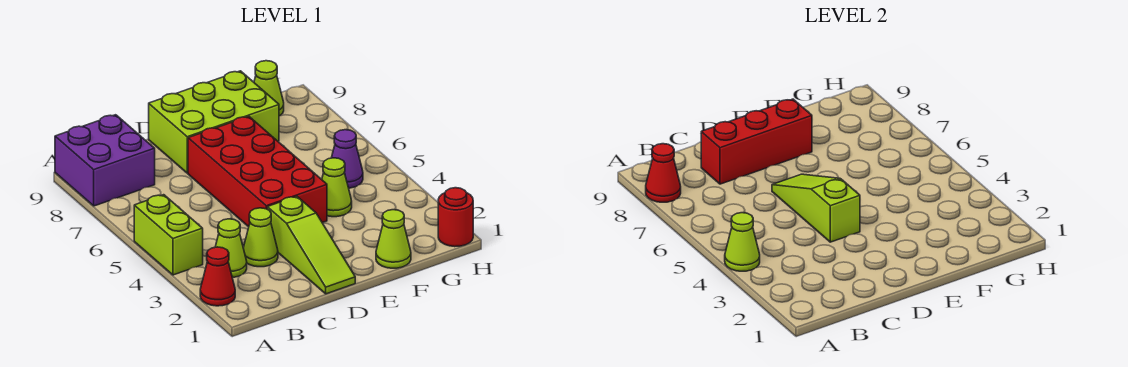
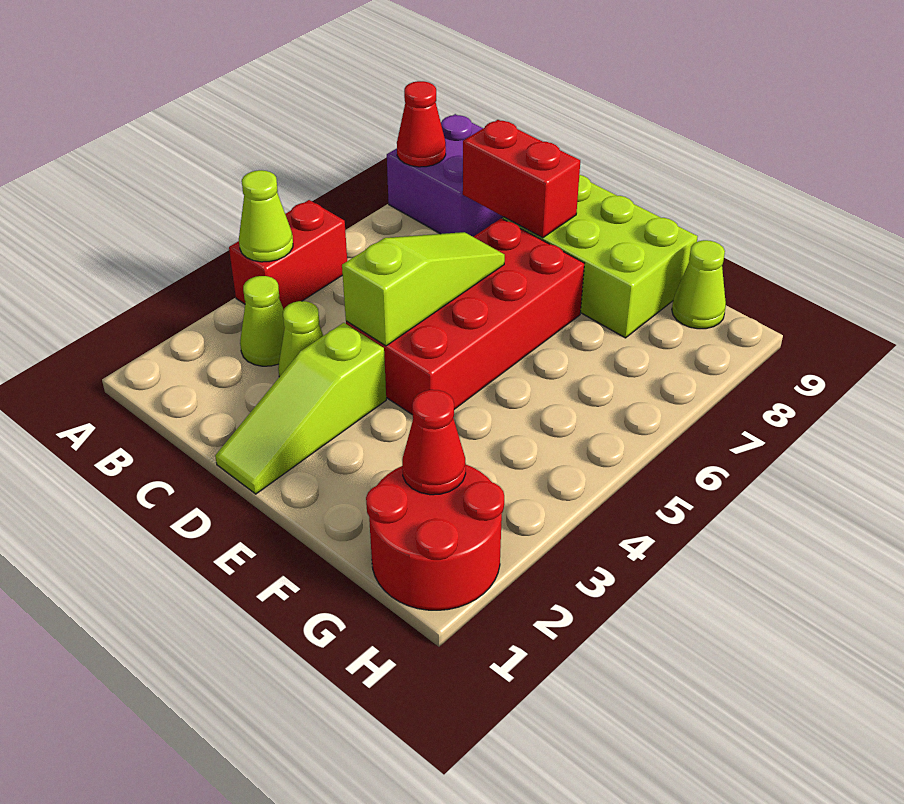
red cone A2 level 1 -> red cone G2 level 2
lime brick A4:A5 level 1 -> red brick A4:A5 level 1
red brick C8:E8 level 2 -> red brick C8:D8 level 2
lime cone F1 level 1 -> none
lime cone F4 level 1 -> none
purple cone G5 level 1 -> none
red round brick H1 level 1 -> red round brick G1:H2 level 1

